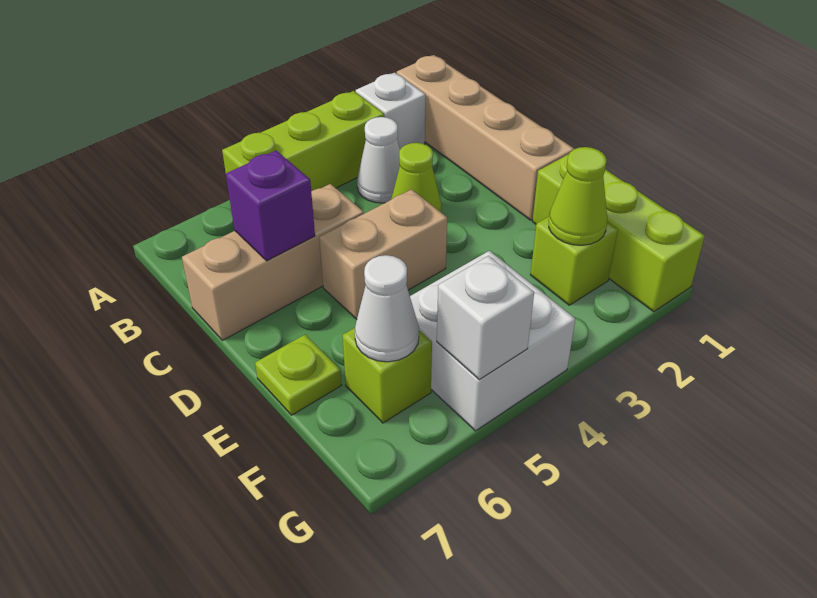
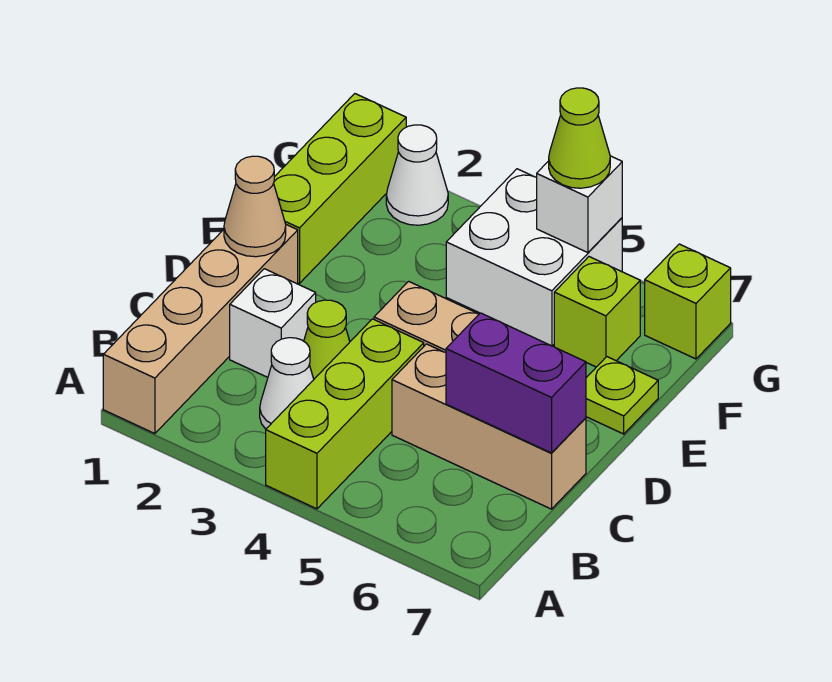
white brick A2 level 1 -> white brick C2 level 1
lime brick A3:A5 level 1 -> lime brick A4:C4 level 1
purple brick C6 level 2 -> purple brick C6:C7 level 2
none -> tan cone D1 level 2
lime brick F2 level 1 -> lime brick G7 level 1
lime cone F2 level 2 -> lime cone G5 level 3
white cone F6 level 2 -> white cone G2 level 1

